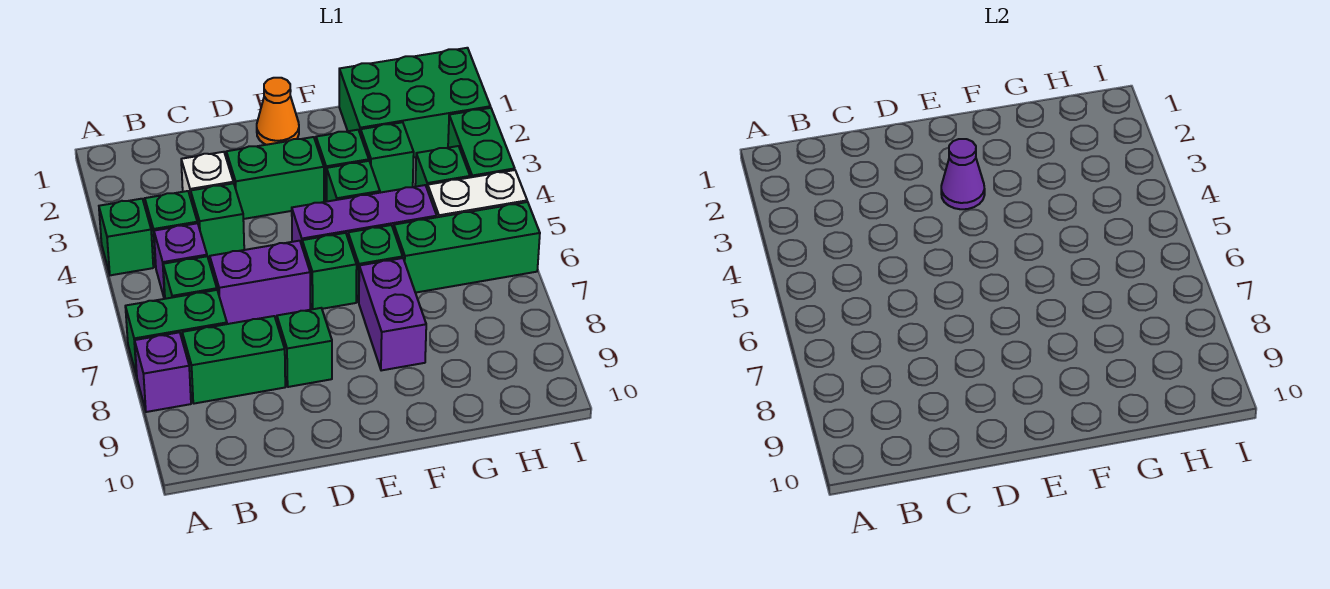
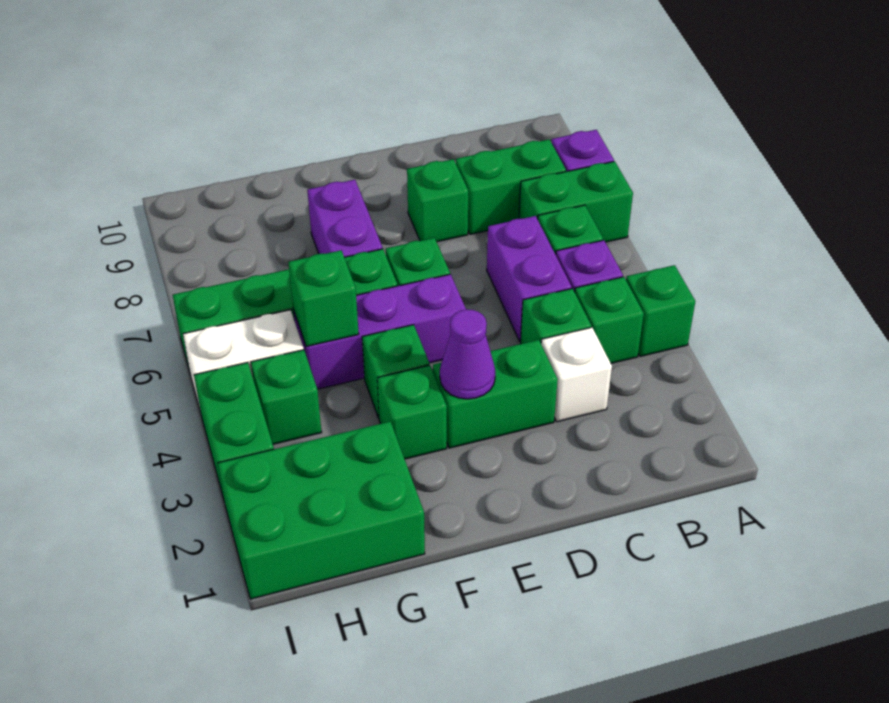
purple brick C6:D6 level 1 -> purple brick C5:C6 level 1
orange cone E1 level 1 -> none
green brick G3 level 1 -> green brick G5 level 2

